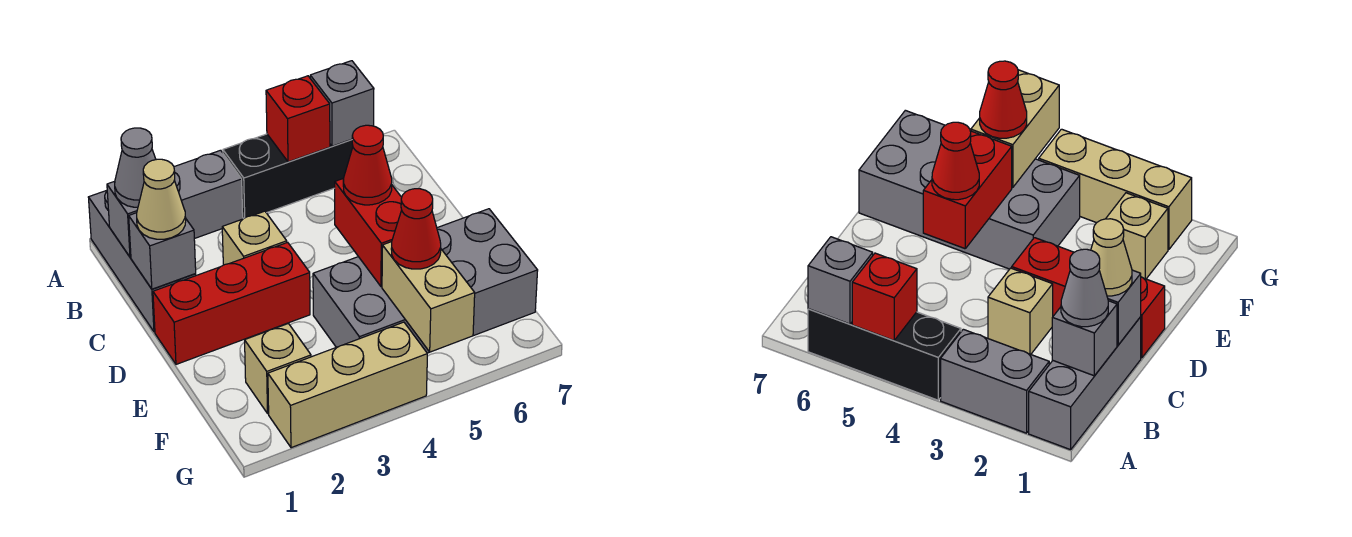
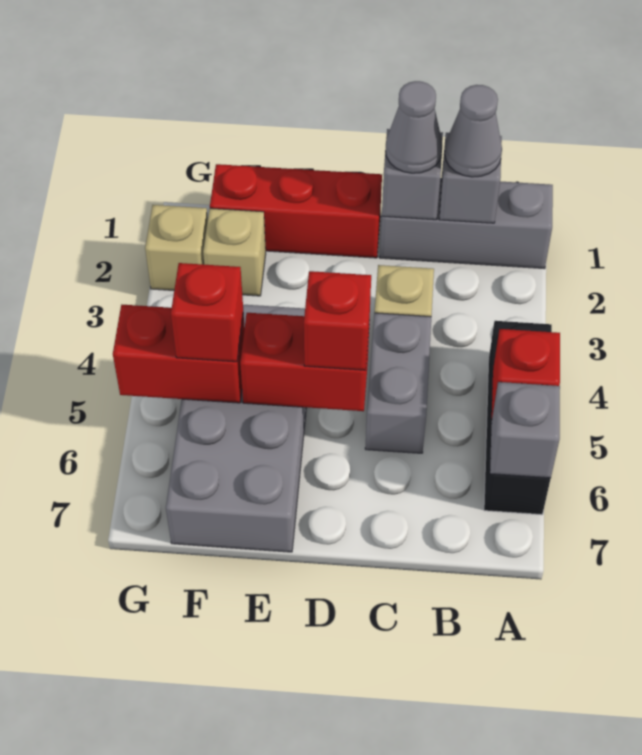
grey brick A2:A3 level 1 -> grey brick C4:C5 level 1
tan cone C1 level 3 -> grey cone C1 level 3
red brick D1:D3 level 1 -> red brick D1:F1 level 1
red cone D5 level 3 -> red brick D5 level 3
tan brick F5:G5 level 2 -> red brick F5:G5 level 2
red cone F5 level 3 -> red brick F5 level 3
tan brick G2:G4 level 1 -> tan brick G2 level 1

